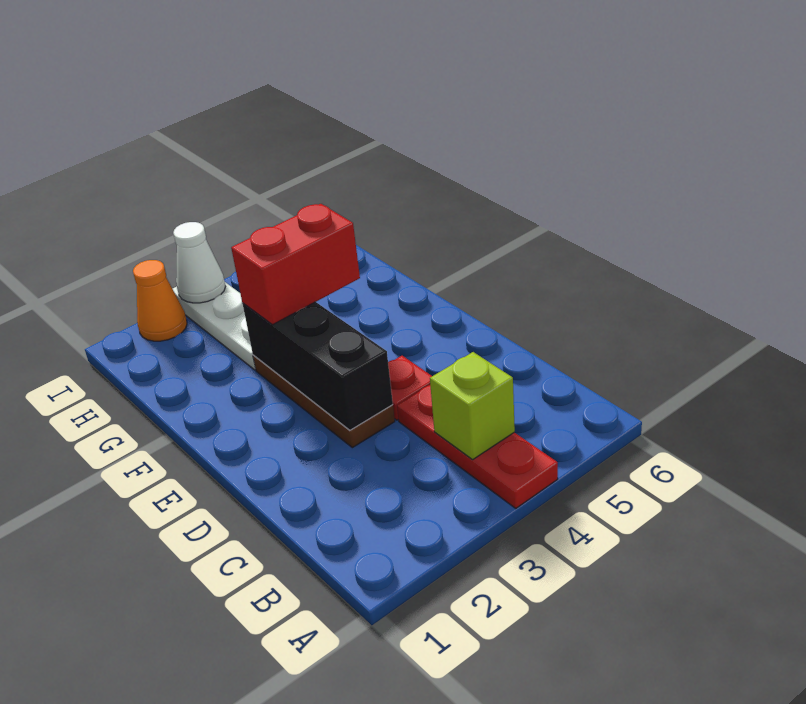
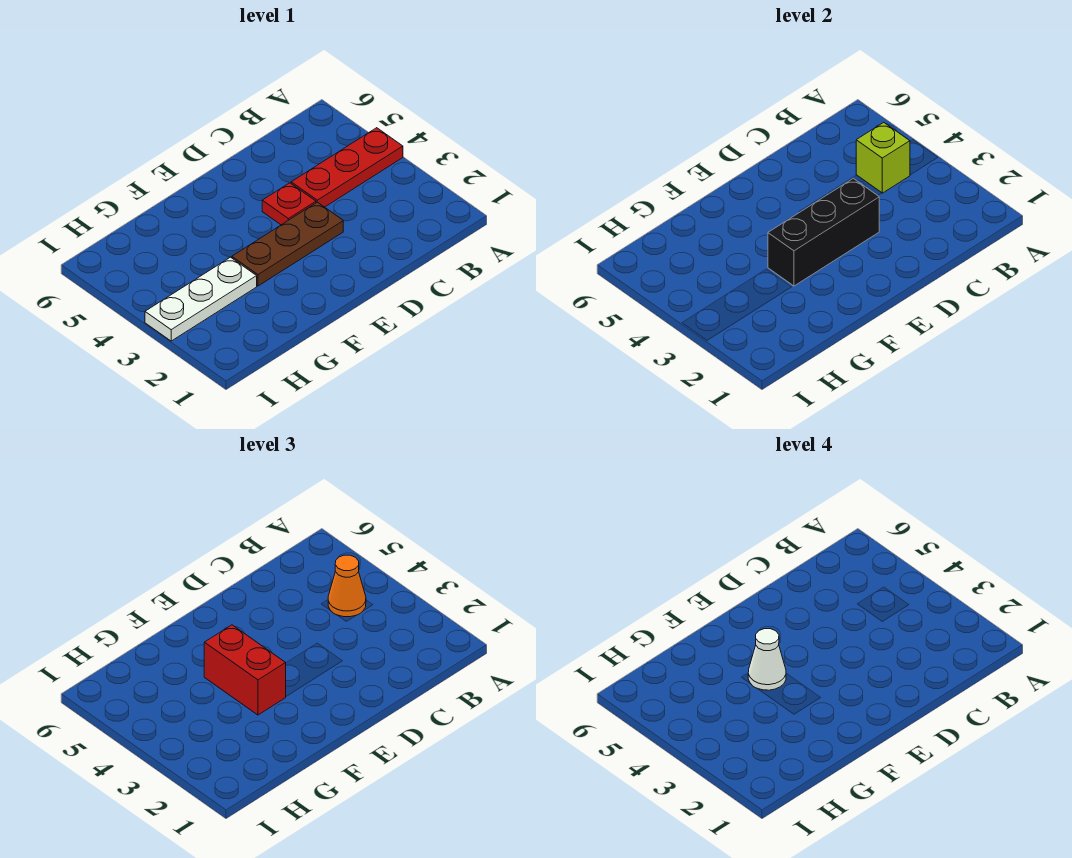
orange cone I2 level 1 -> orange cone B4 level 3
white cone I3 level 2 -> white cone F4 level 4

